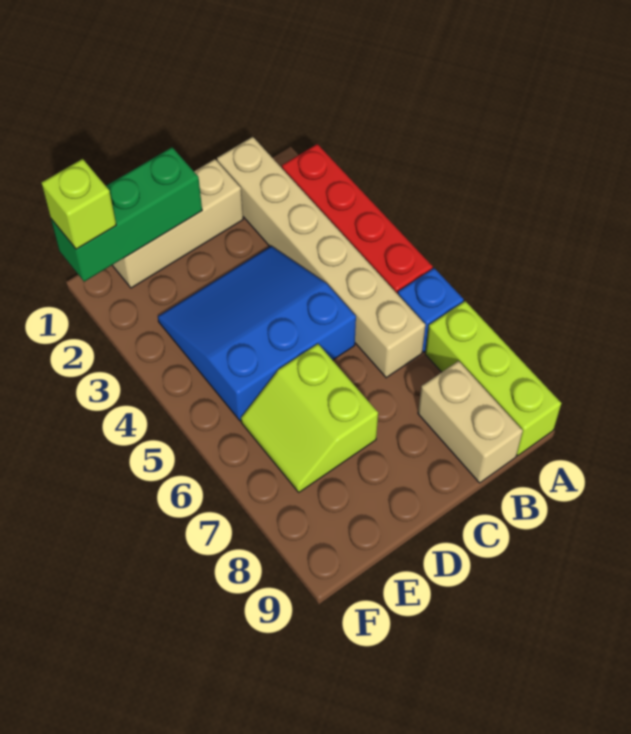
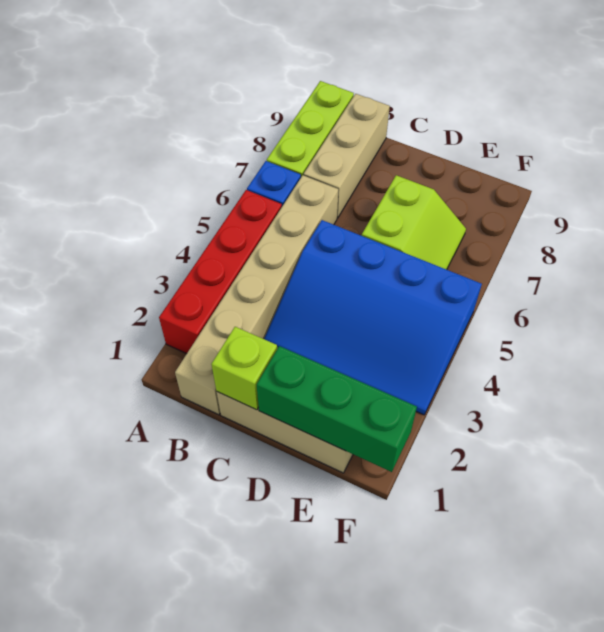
tan brick B8:B9 level 1 -> tan brick B7:B9 level 1
blue slope C3:E5 level 1 top 5 -> blue slope C3:F5 level 1 top 5
lime brick F1 level 3 -> lime brick C1 level 2

